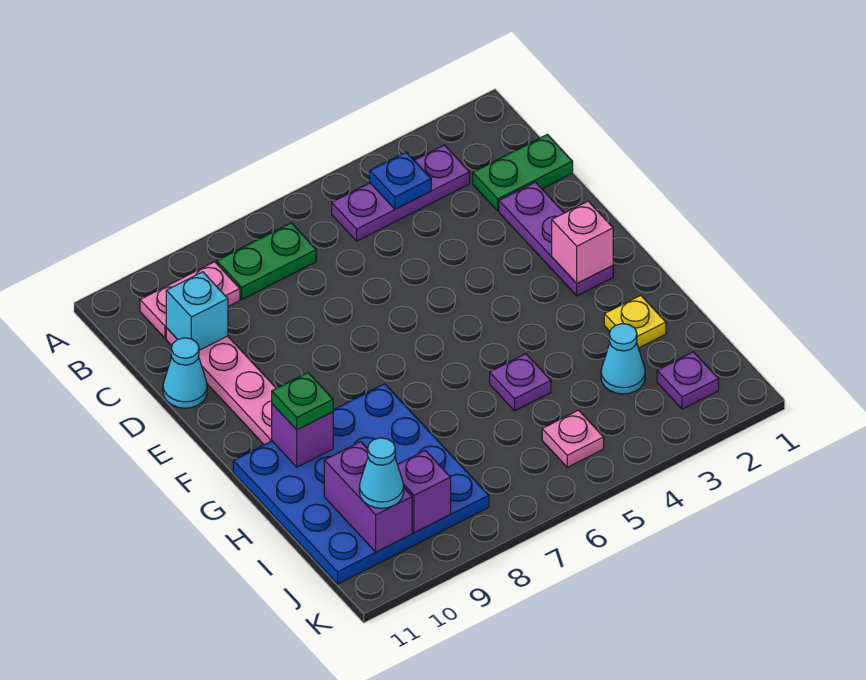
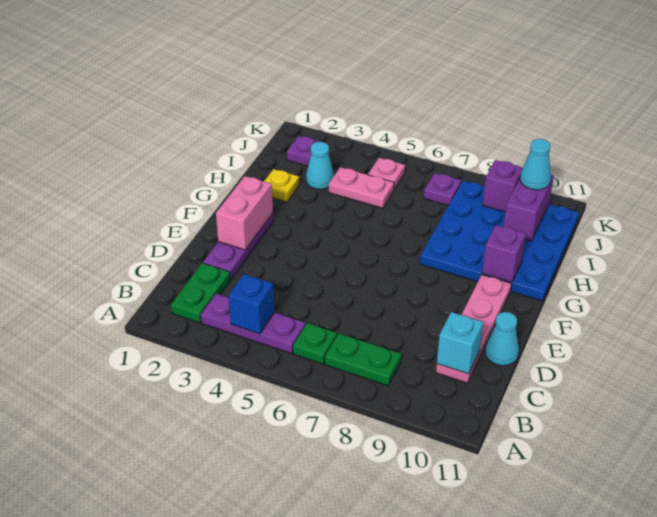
blue plate B4 level 2 -> blue brick B4 level 2
pink plate B9:B10 level 1 -> pink plate I4:I5 level 1
green plate C1:C2 level 1 -> green plate B2:C2 level 1
pink brick F2 level 2 -> pink brick E2:F2 level 2
green plate G10 level 3 -> green plate B6 level 1
purple plate H5 level 1 -> purple plate J7 level 1

